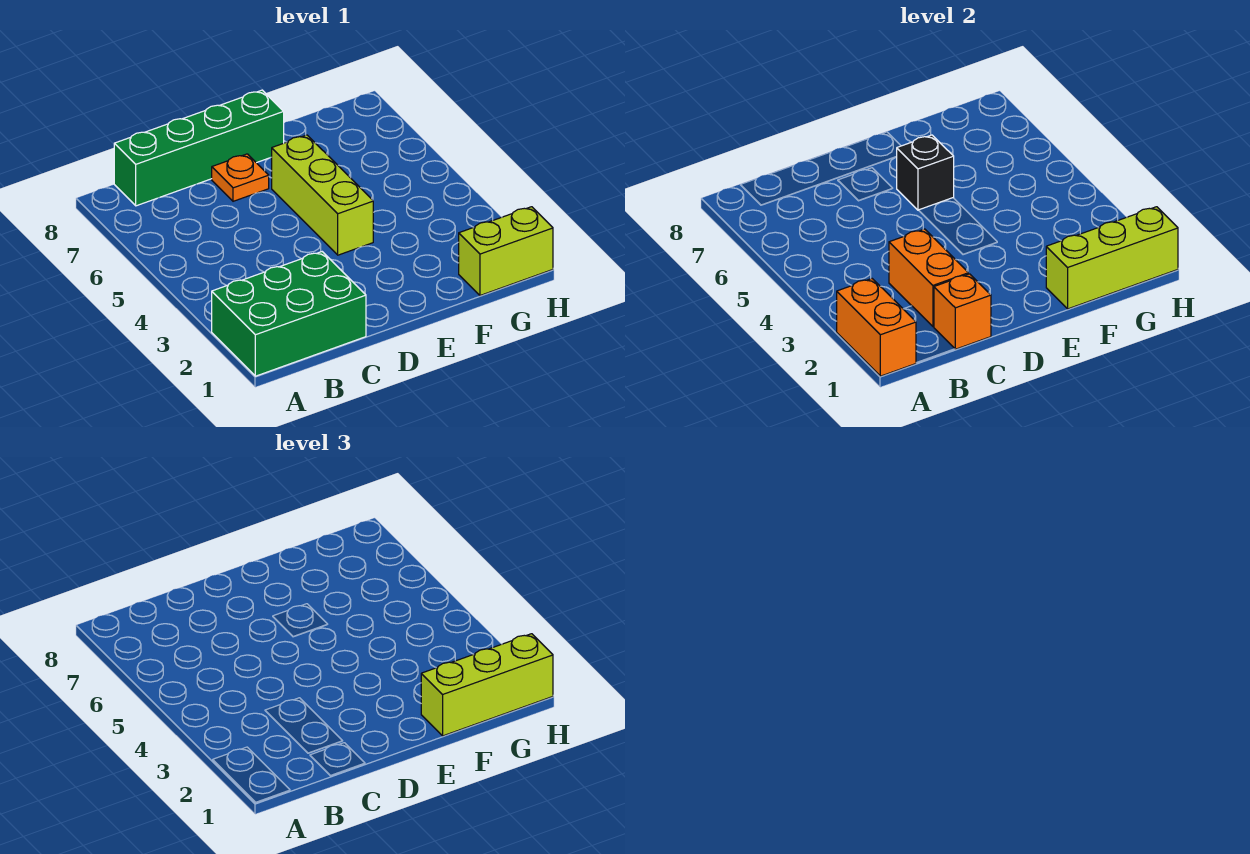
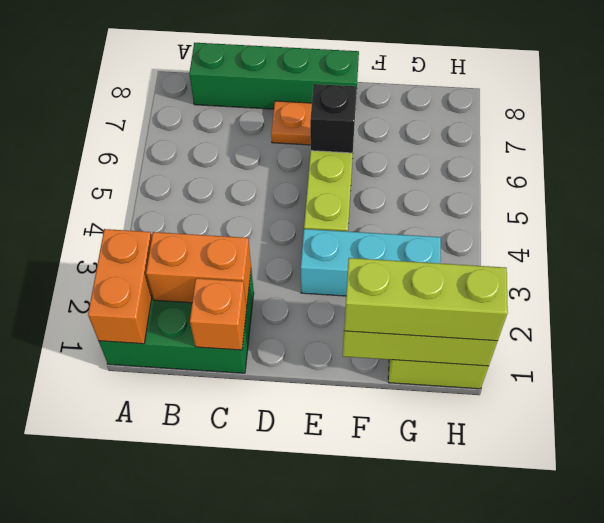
orange brick C2:C3 level 2 -> orange brick B2:C2 level 2
none -> cyan brick E3:G3 level 1

